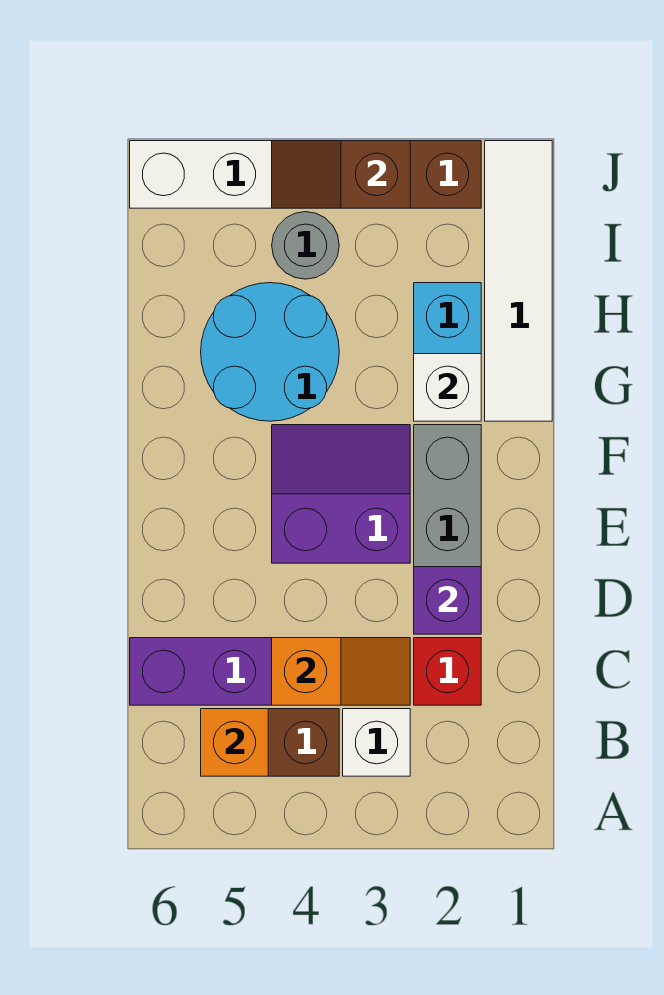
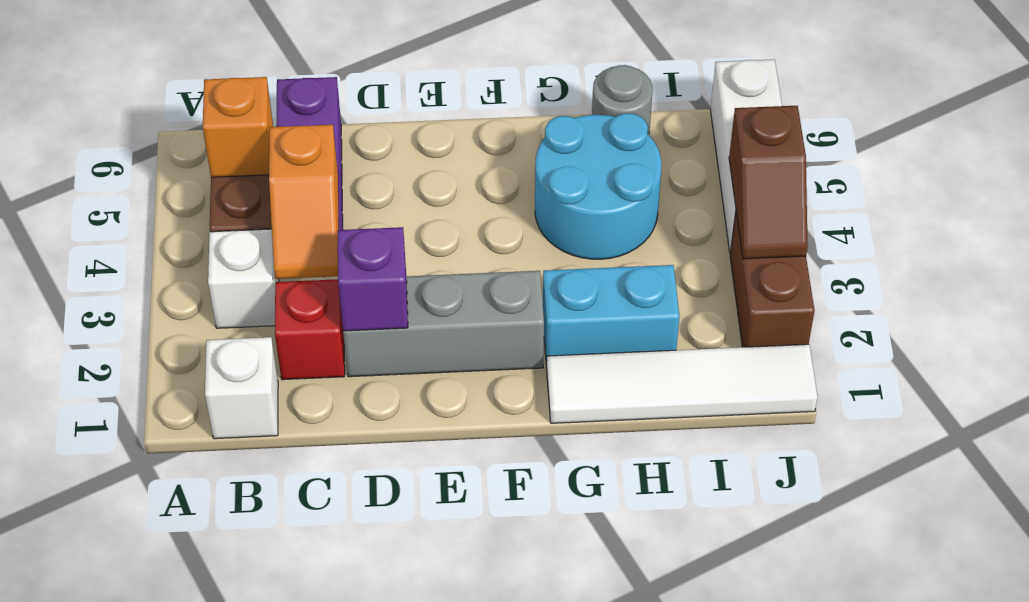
purple slope E3:F4 level 1 top E -> none
white brick G2 level 2 -> white brick B1 level 1
grey round brick I4 level 1 -> grey round brick H6 level 1
brown slope J3:J4 level 2 top 3 -> brown slope J3:J4 level 2 top 4

